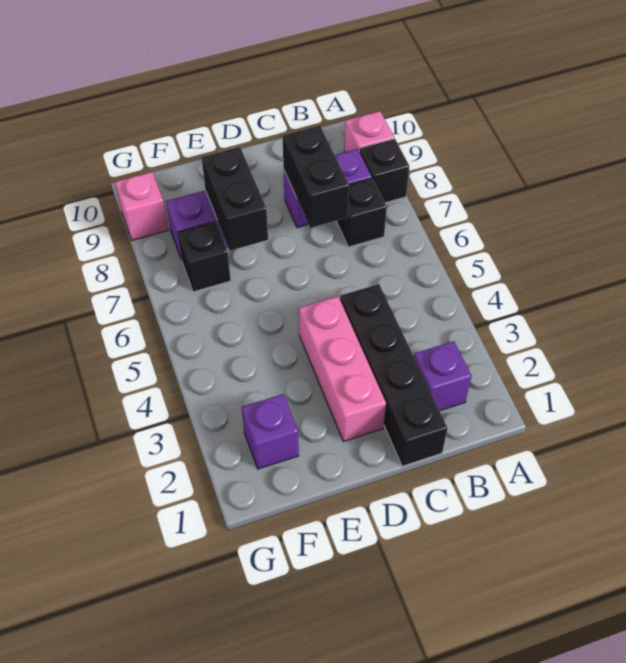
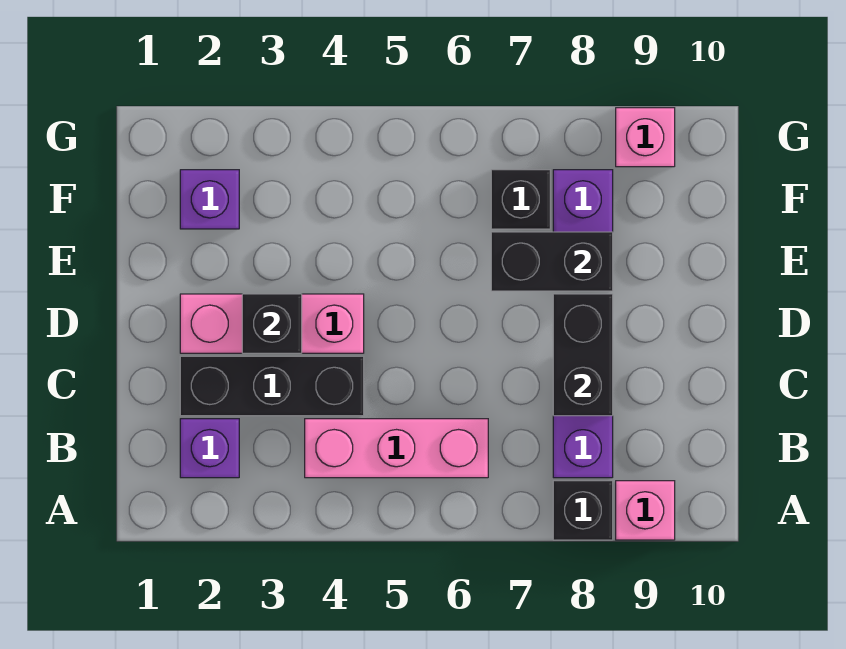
none -> pink brick B4:B6 level 1
black brick B7 level 1 -> black brick D3 level 2
black brick C1:C4 level 1 -> black brick C2:C4 level 1
black brick C7:C8 level 2 -> black brick C8:D8 level 2

